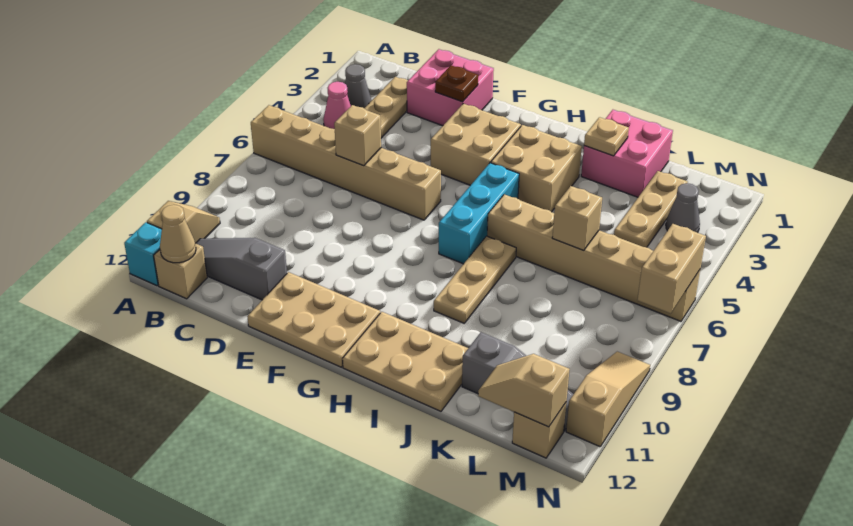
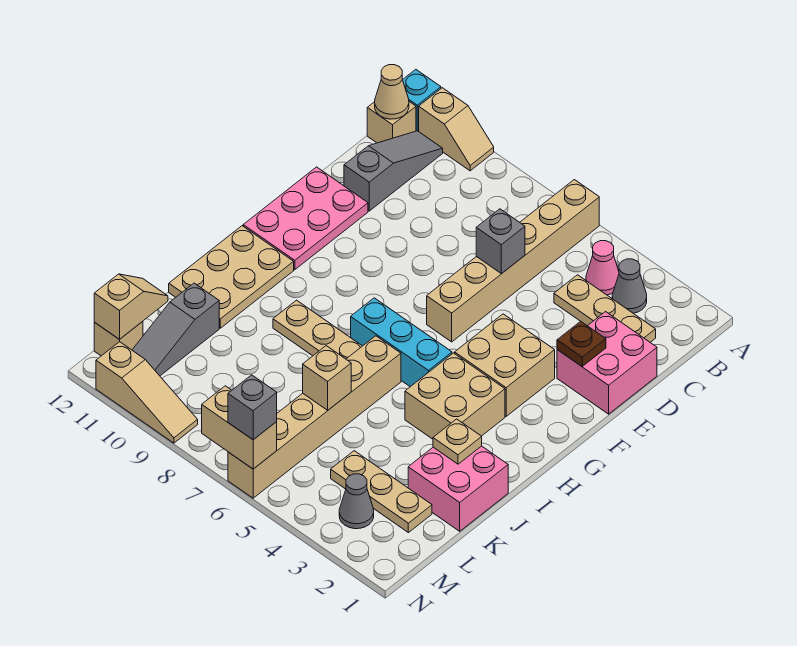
tan brick D6 level 2 -> grey brick D6 level 2
tan plate E11:G12 level 1 -> pink plate E11:G12 level 1
none -> grey brick N6 level 3

